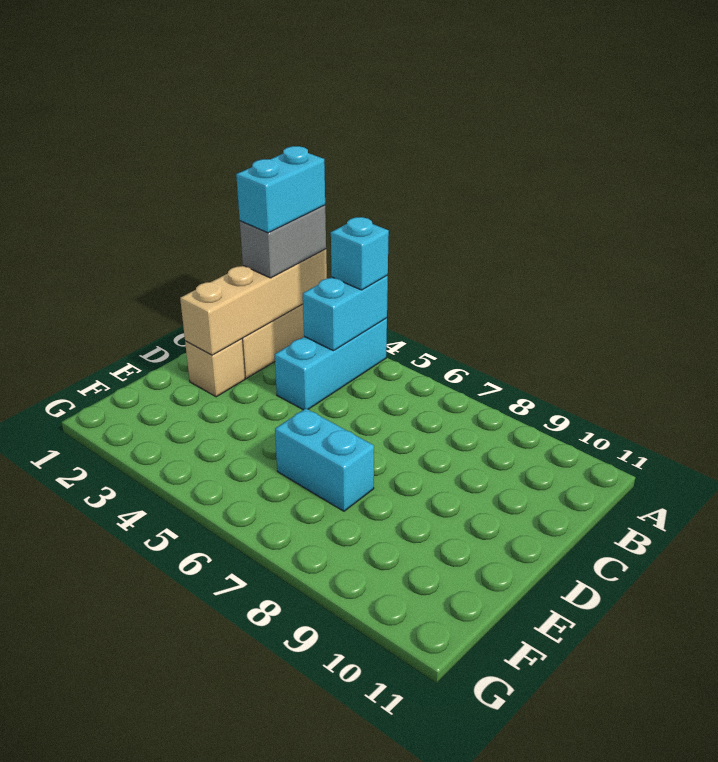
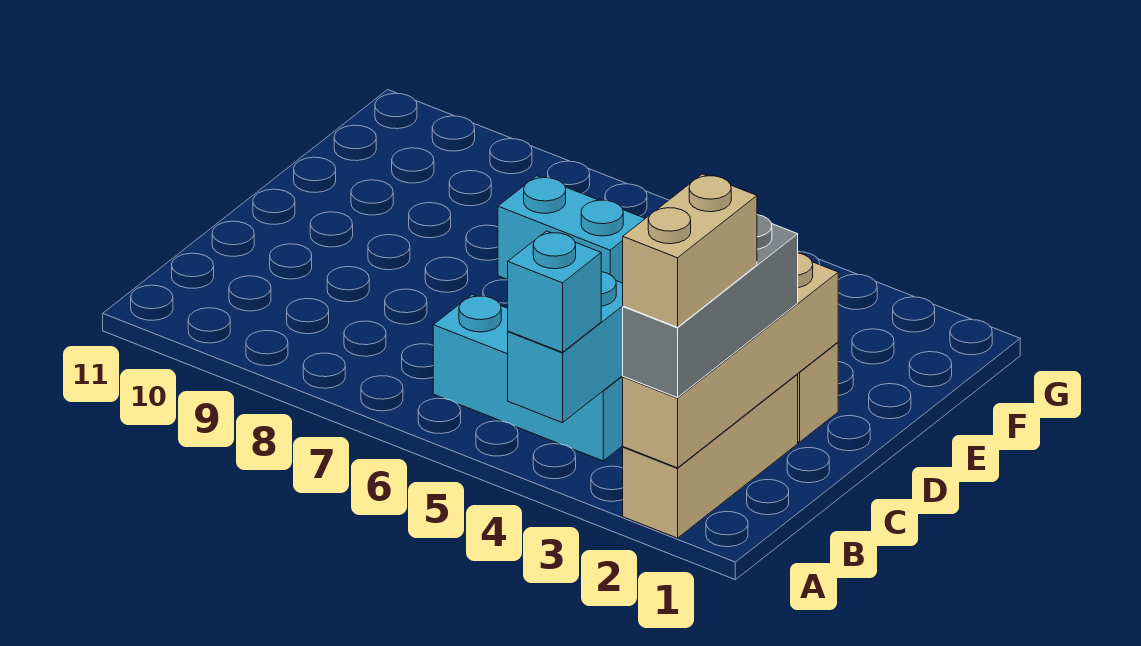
grey brick A2:B2 level 3 -> grey brick A2:C2 level 3
cyan brick A2:B2 level 4 -> tan brick A2:B2 level 4
cyan brick A4:C4 level 1 -> cyan brick B4:B6 level 1

